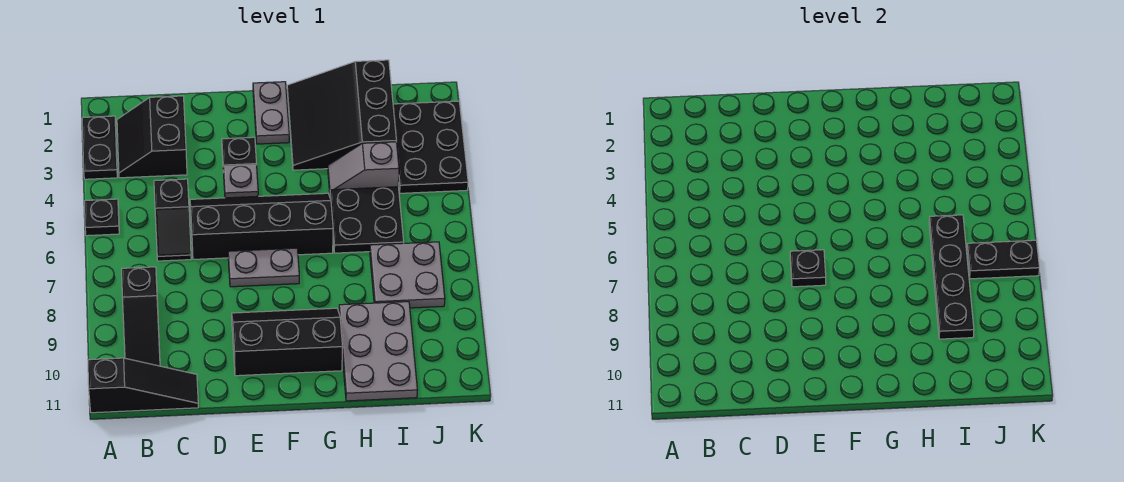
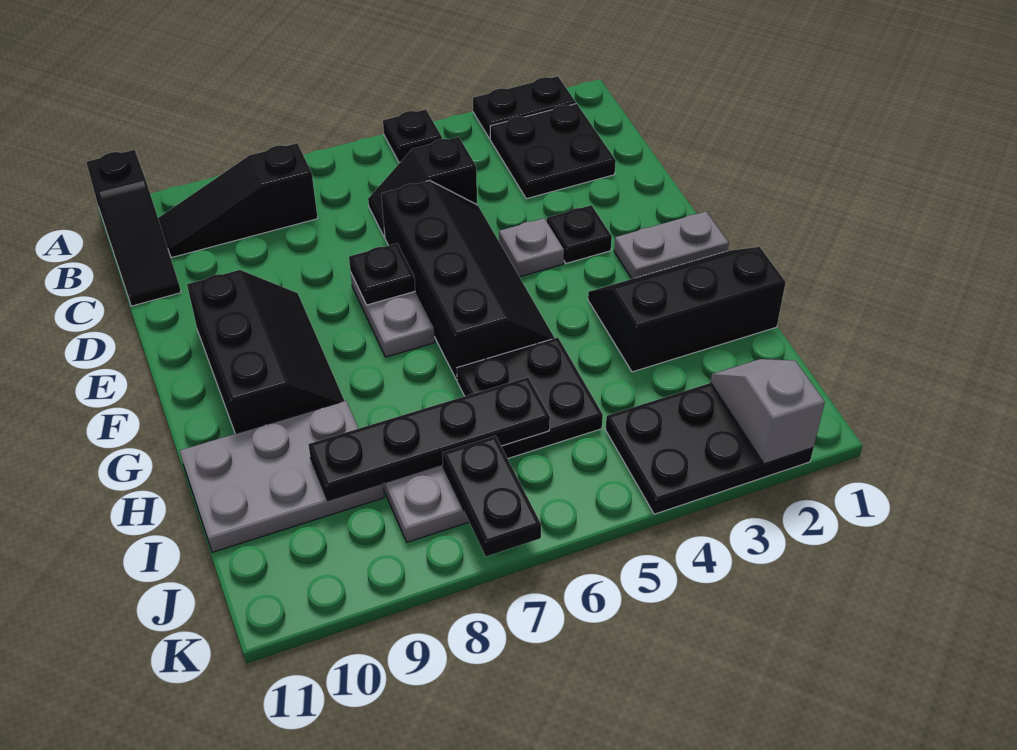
black slope B2:C3 level 1 top C -> black plate B2:C3 level 1
black slope G1:I3 level 1 top I -> black slope G1:H3 level 1 top H
grey slope H4:I4 level 1 top I -> grey slope J2:K2 level 2 top K

